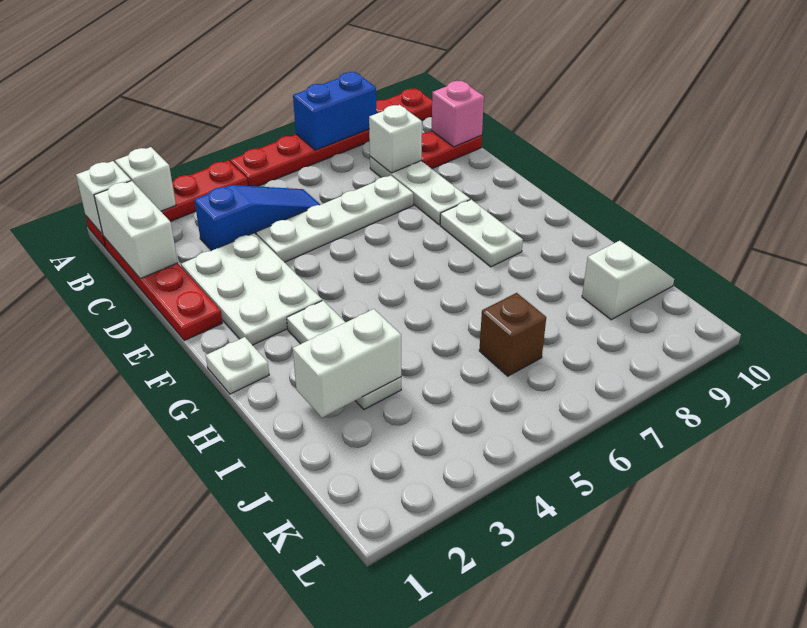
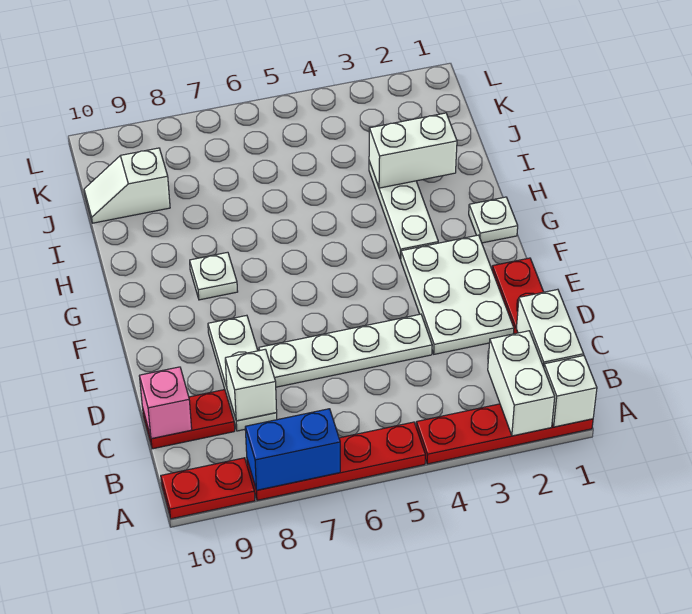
white brick A2 level 2 -> white brick A2:B2 level 2
blue slope C3:C5 level 1 top 3 -> none
white plate F8:G8 level 1 -> white plate G8 level 1
brown brick J6 level 1 -> none

